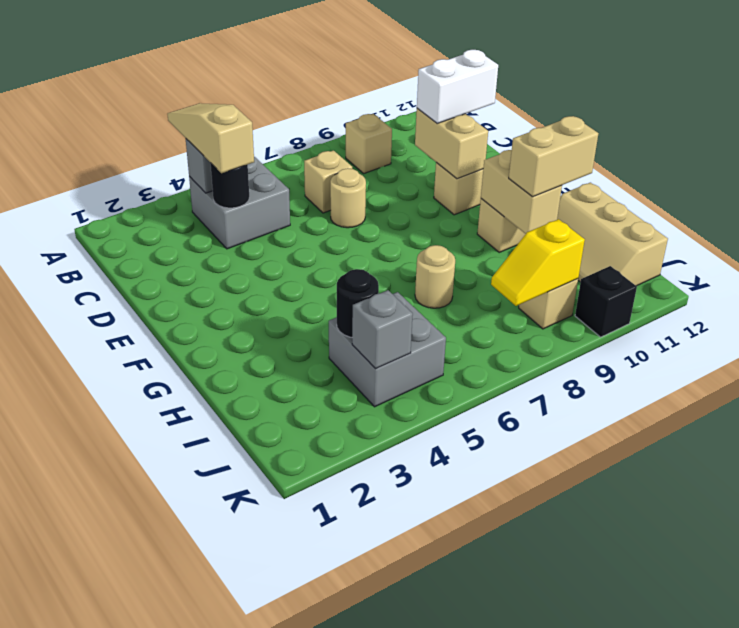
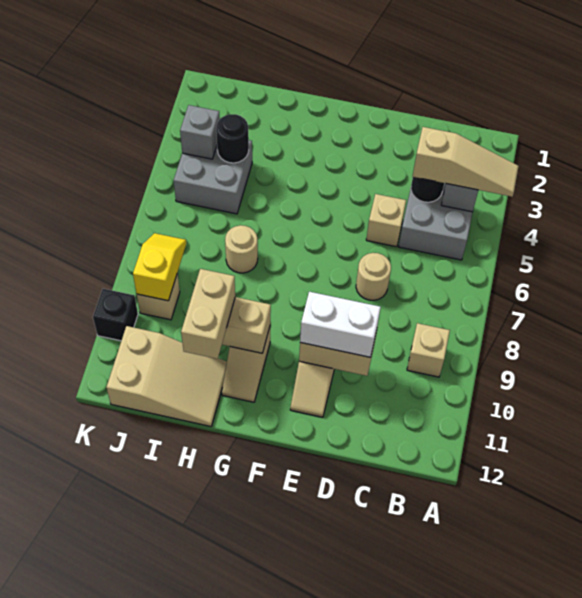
tan brick C7 level 1 -> tan brick D5 level 1
white brick D10:D11 level 3 -> white brick D10:E10 level 3
tan slope H11:J12 level 1 top 12 -> tan slope H11:J12 level 1 top J

